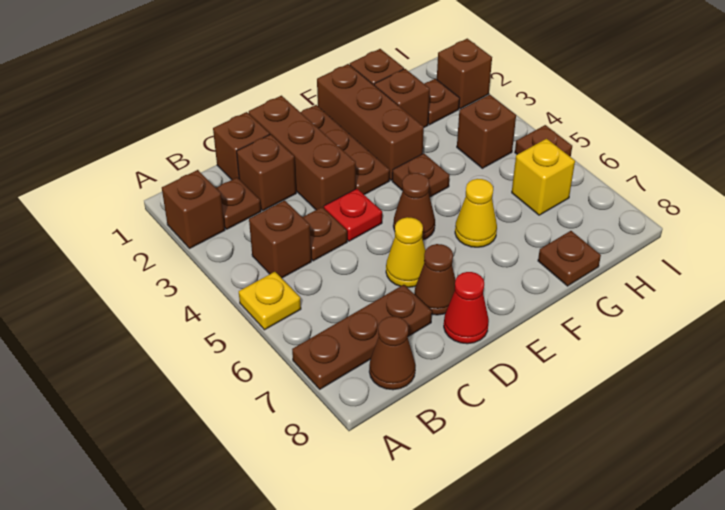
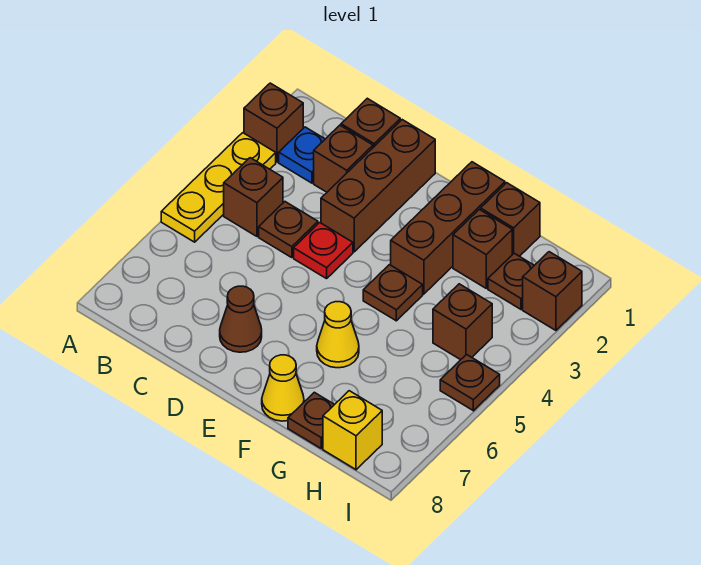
yellow plate A5 level 1 -> yellow plate A3:A5 level 1
brown plate A7:C7 level 1 -> none
brown plate B2 level 1 -> blue plate B2 level 1
brown cone B8 level 1 -> none
yellow cone D6 level 1 -> yellow cone F8 level 1
red cone D8 level 1 -> none
brown plate E1:E3 level 1 -> none
brown cone E5 level 1 -> none
yellow brick H6 level 1 -> yellow brick H8 level 1

